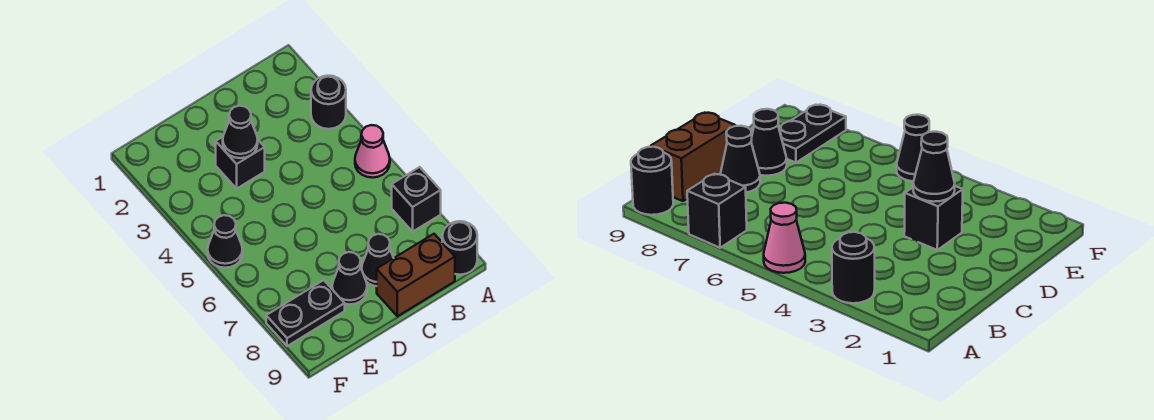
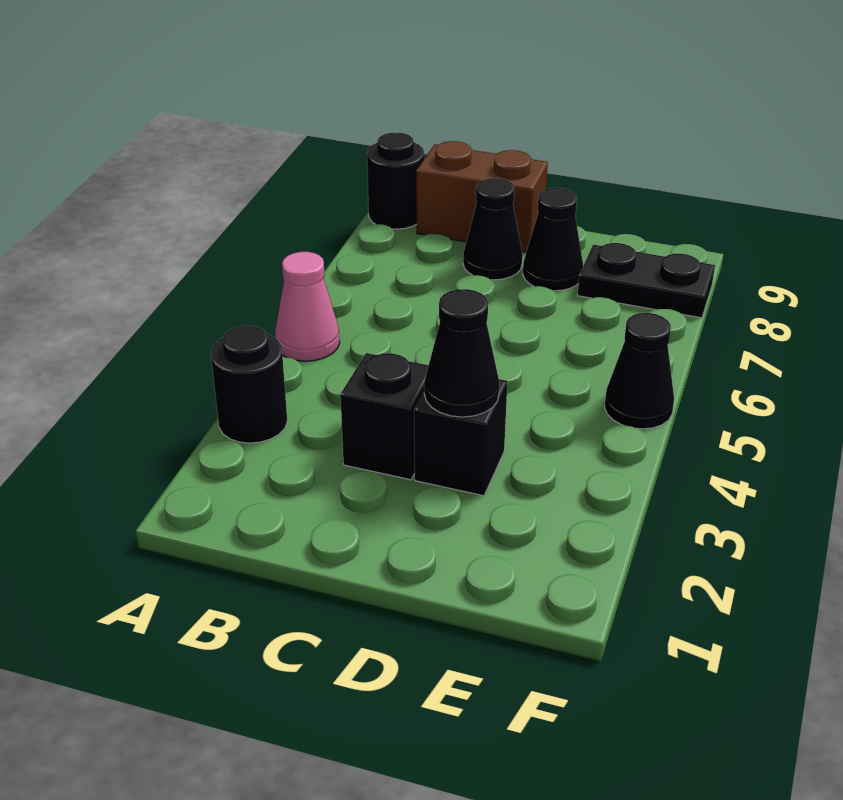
black brick A7 level 1 -> black brick C3 level 1

